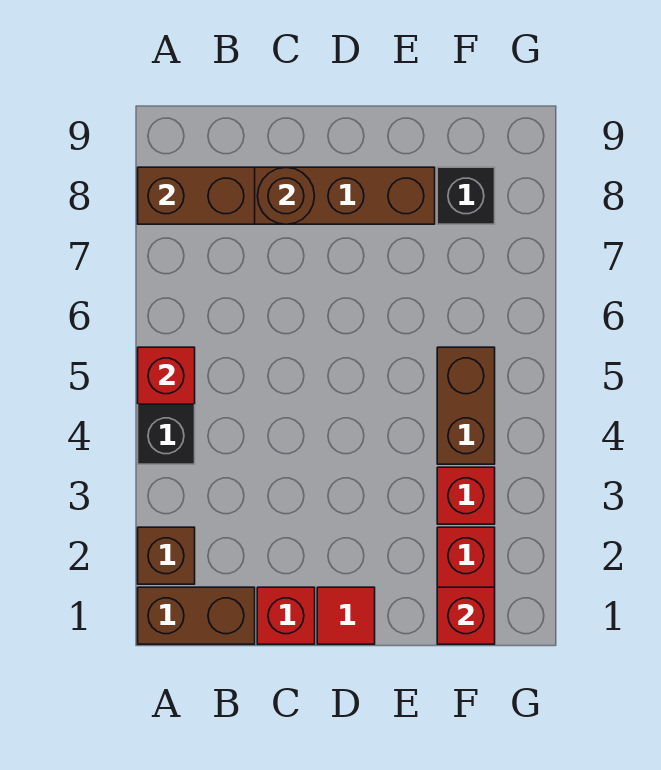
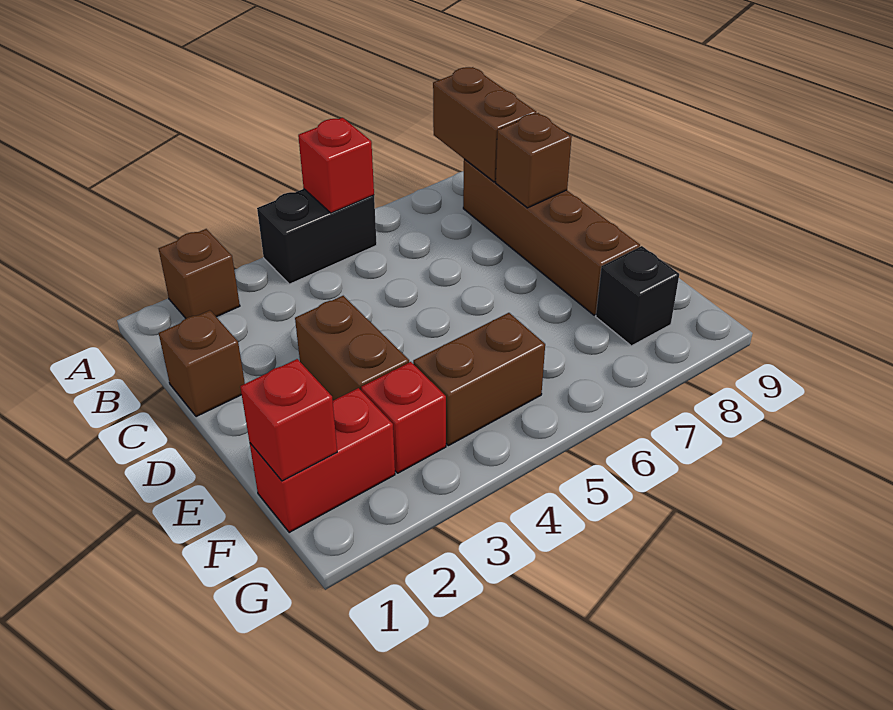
brown brick A1:B1 level 1 -> brown brick D3:E3 level 1
red brick C1 level 1 -> brown brick C1 level 1
brown round brick C8 level 2 -> brown brick C8 level 2
red tile D1 level 1 -> none

